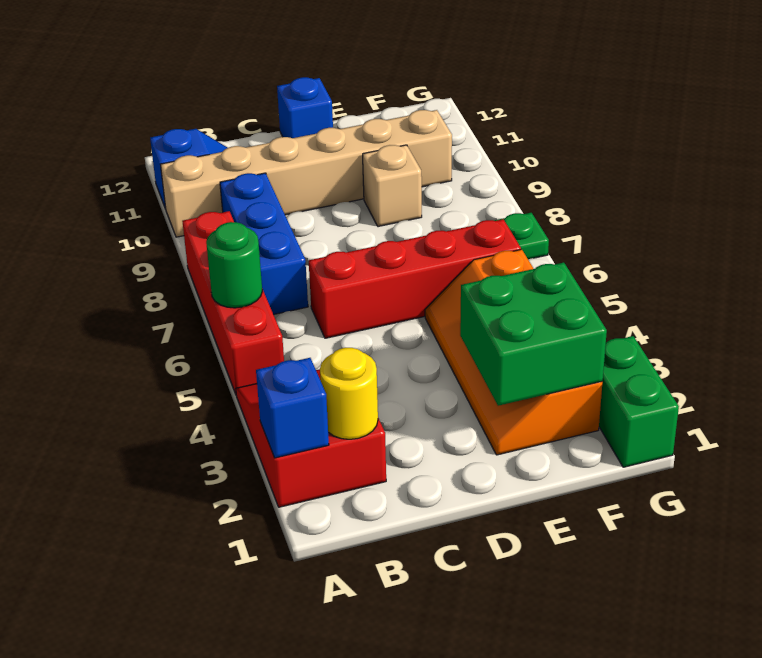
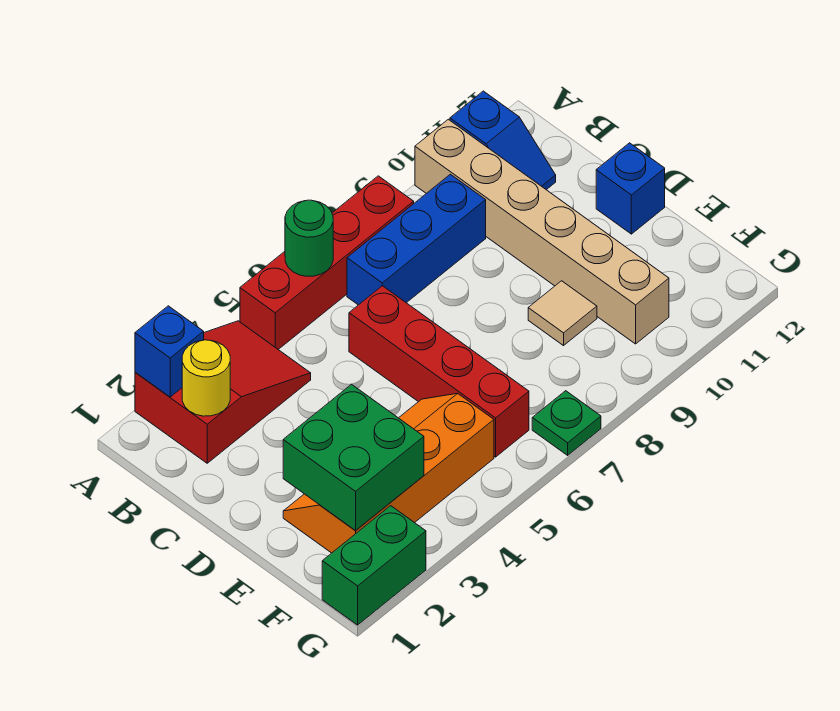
tan brick E9 level 1 -> tan tile E9 level 1

